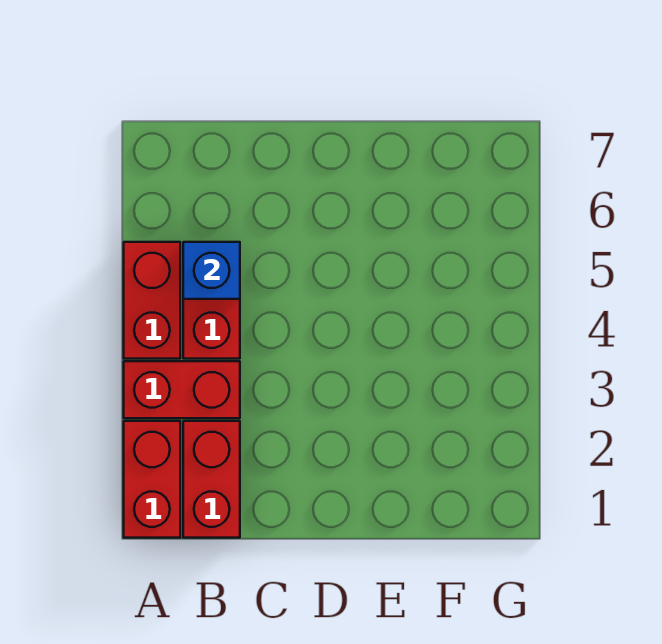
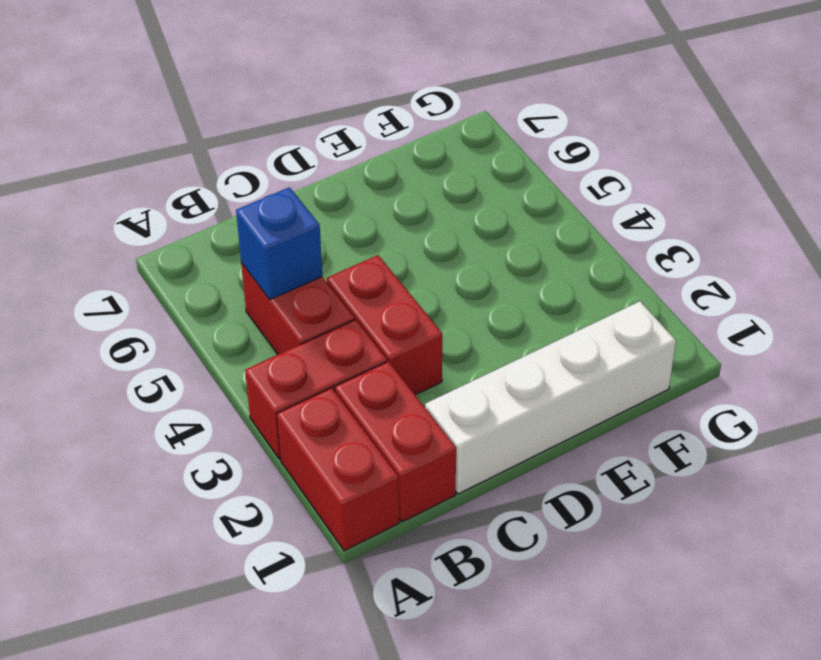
red brick A4:A5 level 1 -> red brick C3:C4 level 1
none -> white brick C1:F1 level 1

